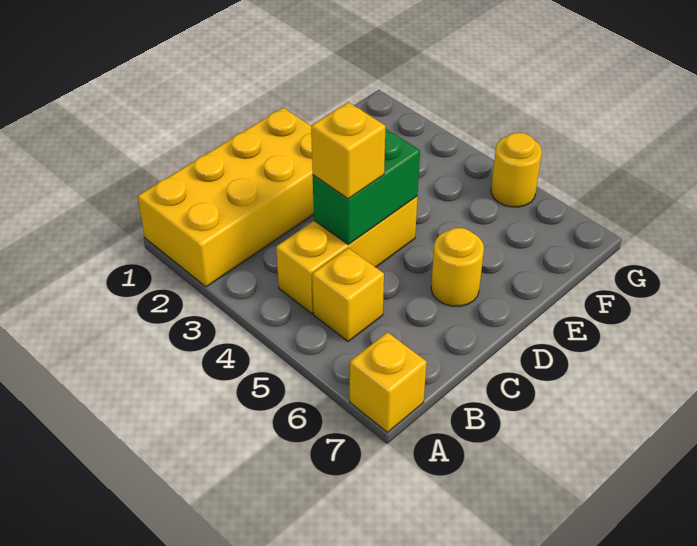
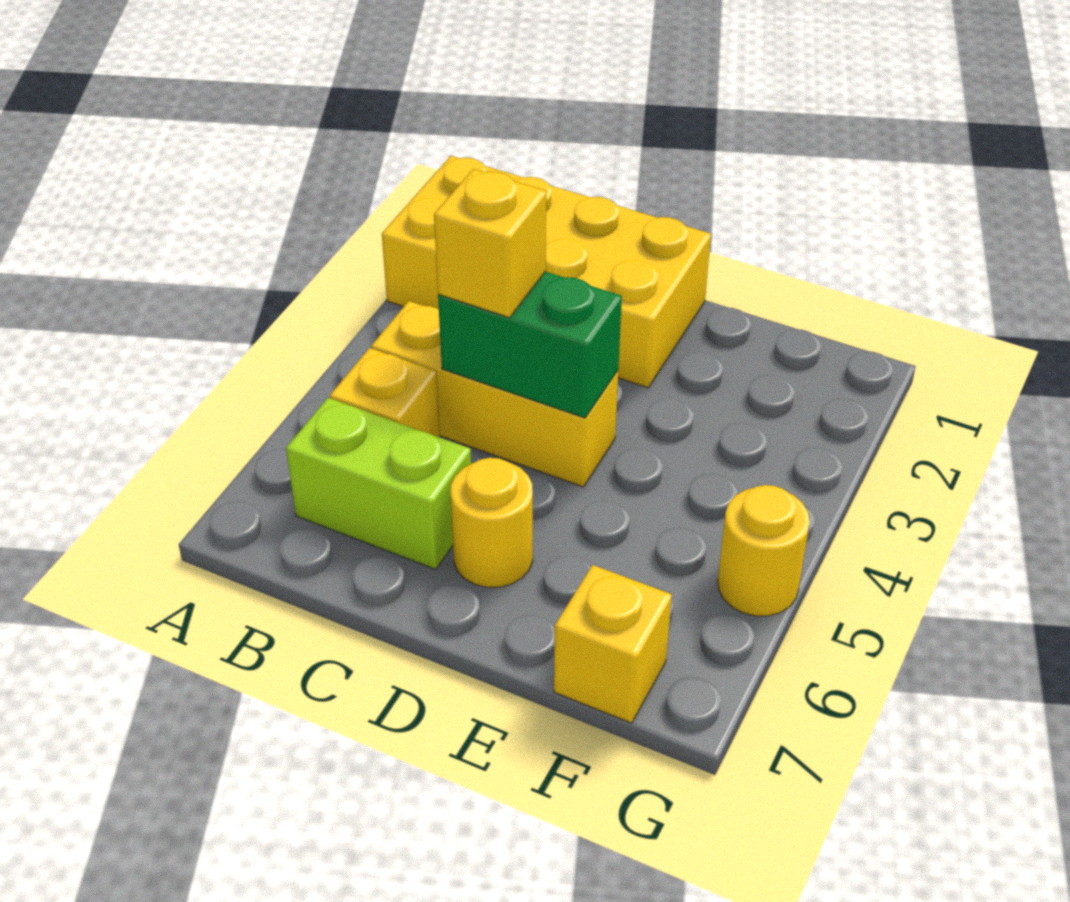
yellow brick A7 level 1 -> yellow brick F7 level 1
none -> lime brick B6:C6 level 1

